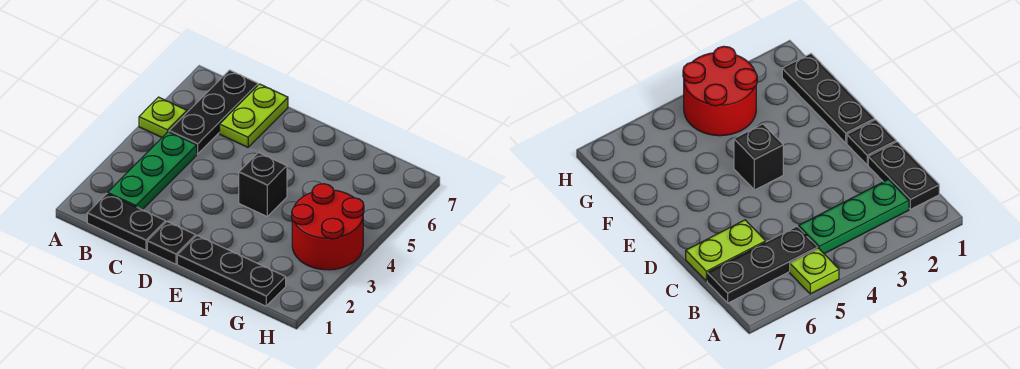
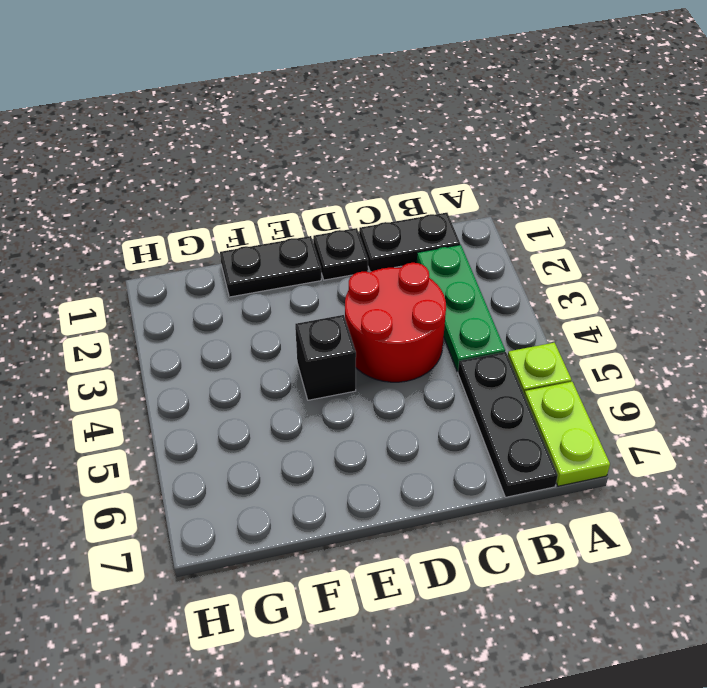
lime plate C6:C7 level 1 -> lime plate A6:A7 level 1
black plate E1:G1 level 1 -> black plate E1:F1 level 1
red round brick G3:H4 level 1 -> red round brick C3:D4 level 1

